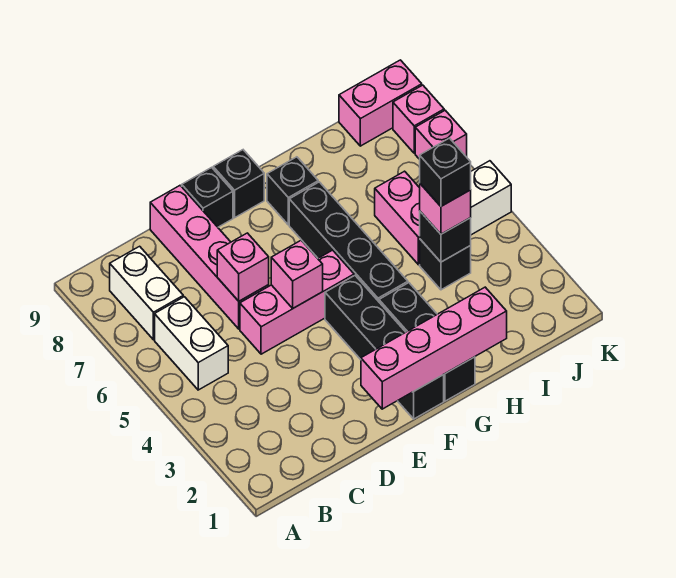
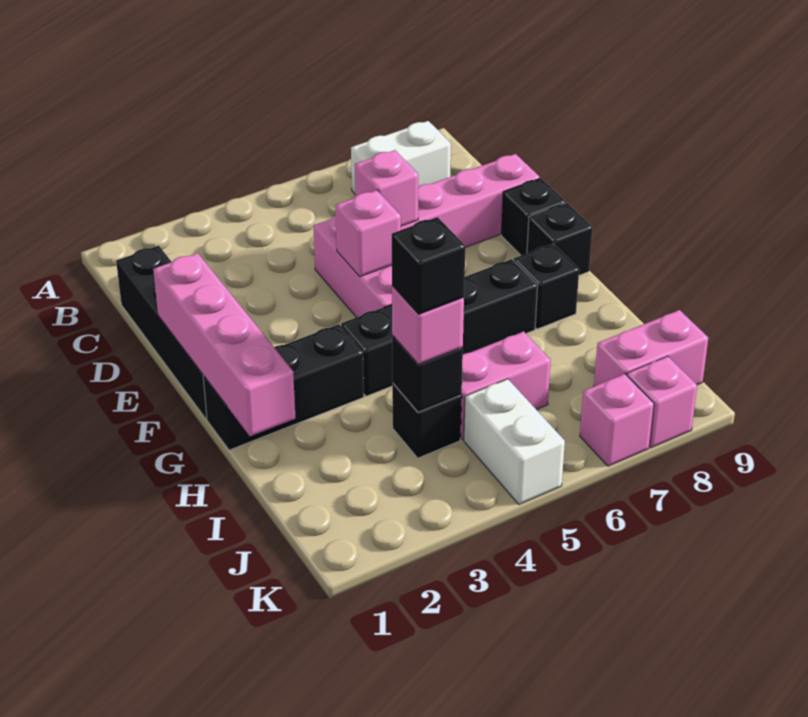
white brick B5:B6 level 1 -> none
black brick F1:F4 level 1 -> black brick C1:F1 level 1
pink brick J9:K9 level 1 -> pink brick J8:J9 level 1

